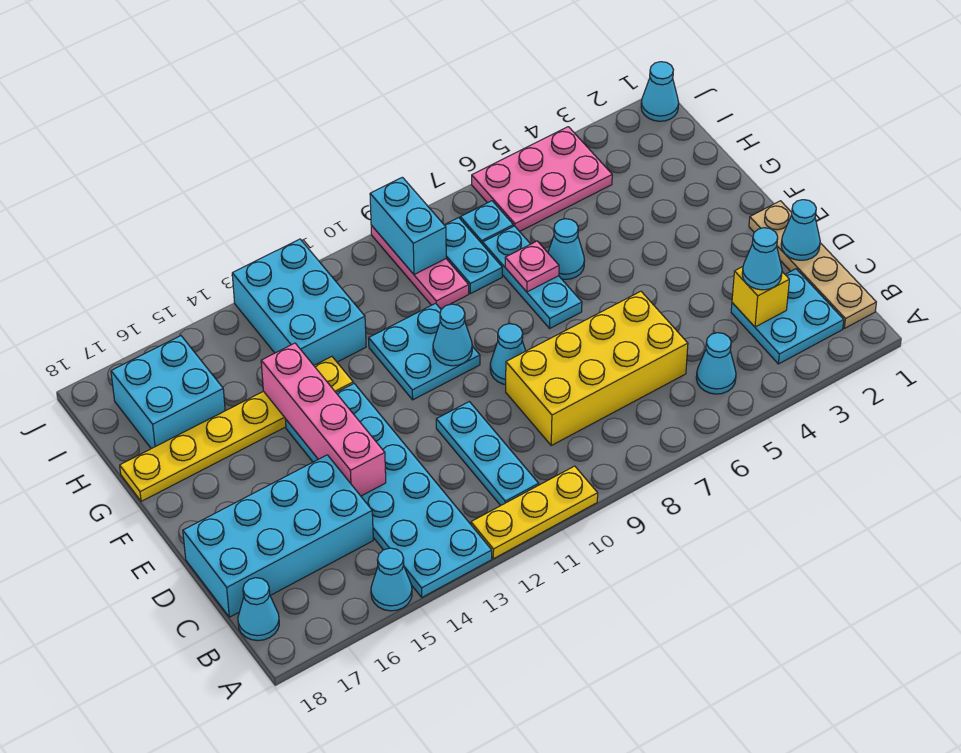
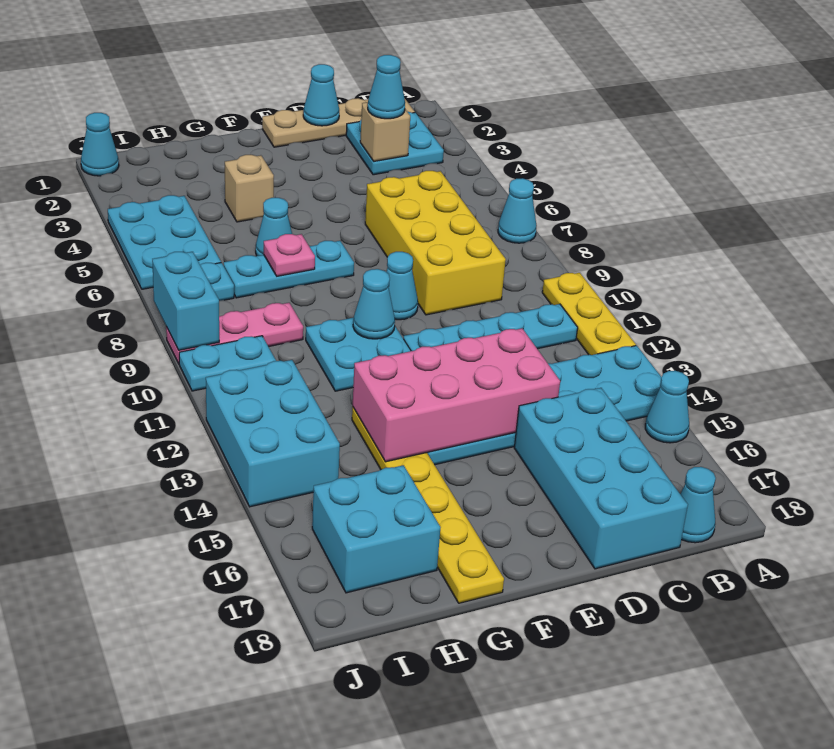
cyan cone B5 level 1 -> cyan cone A7 level 1
cyan plate B11:D11 level 1 -> cyan plate B11:E11 level 1
yellow brick C3 level 2 -> tan brick C3 level 2
pink brick D14:G14 level 2 -> pink brick D13:G14 level 2
none -> tan brick G4 level 1
cyan plate H8:I8 level 1 -> cyan plate I10:J10 level 1
cyan brick H12:J13 level 1 -> cyan brick I12:J14 level 1
pink plate I4:J6 level 1 -> cyan plate I4:J6 level 1
cyan brick I9:J9 level 2 -> cyan brick J8:J9 level 2

